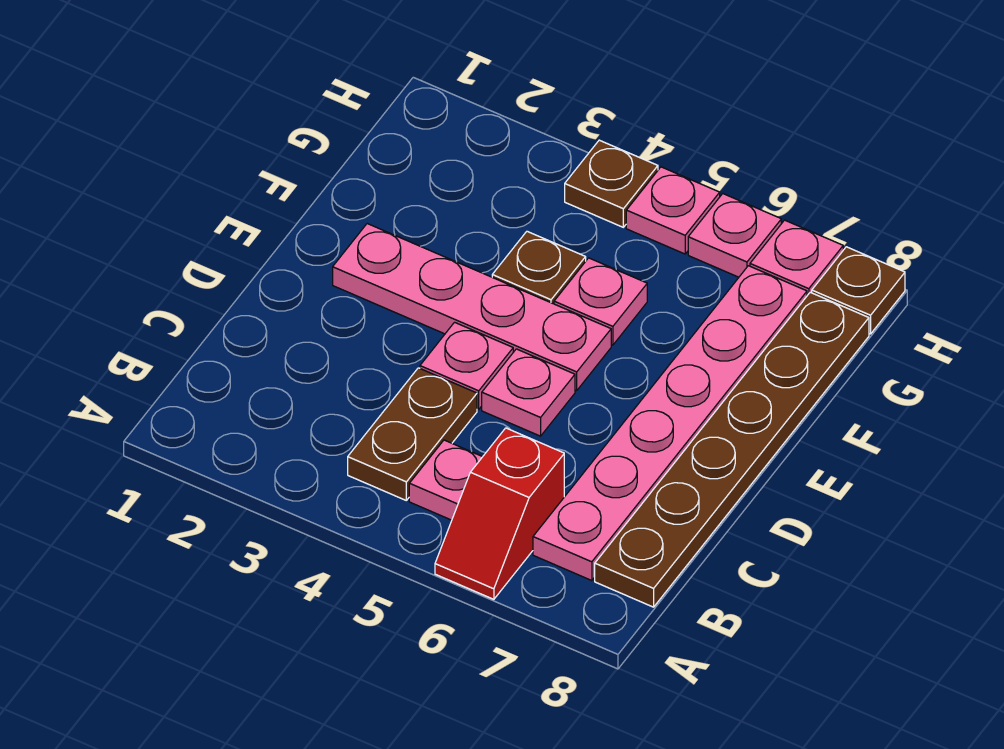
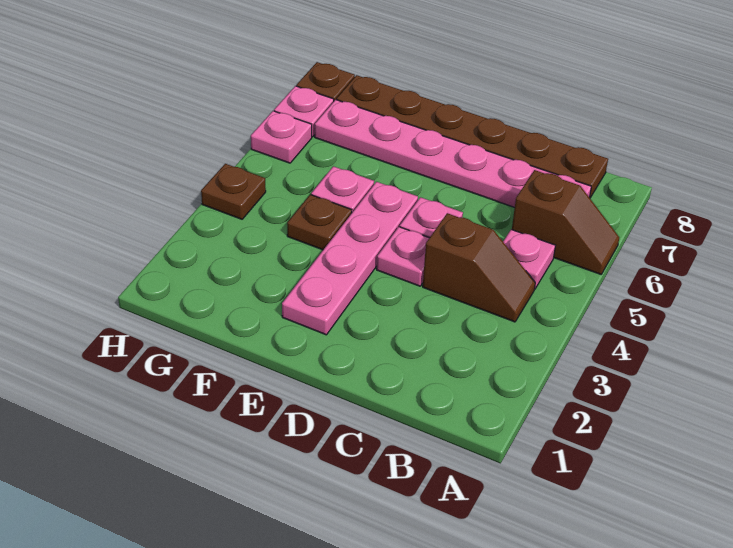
red slope A6:B6 level 1 top B -> brown slope A6:B6 level 1 top B
brown plate B4:C4 level 1 -> brown slope B4:C4 level 1 top C
pink plate H5 level 1 -> none

